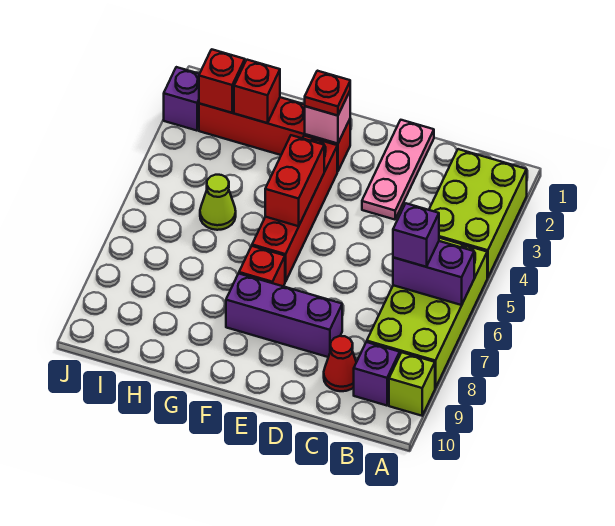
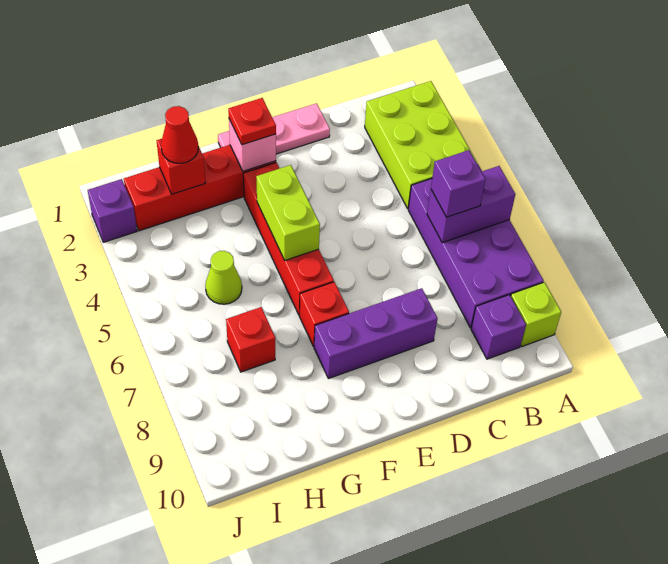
lime brick A5:B8 level 1 -> purple brick A5:B8 level 1
red cone C9 level 1 -> red cone H2 level 3
pink plate D1:D3 level 1 -> pink plate D1:F1 level 1
red brick F4:F5 level 2 -> lime brick F4:F5 level 2
red brick I2 level 2 -> red brick H7 level 1

